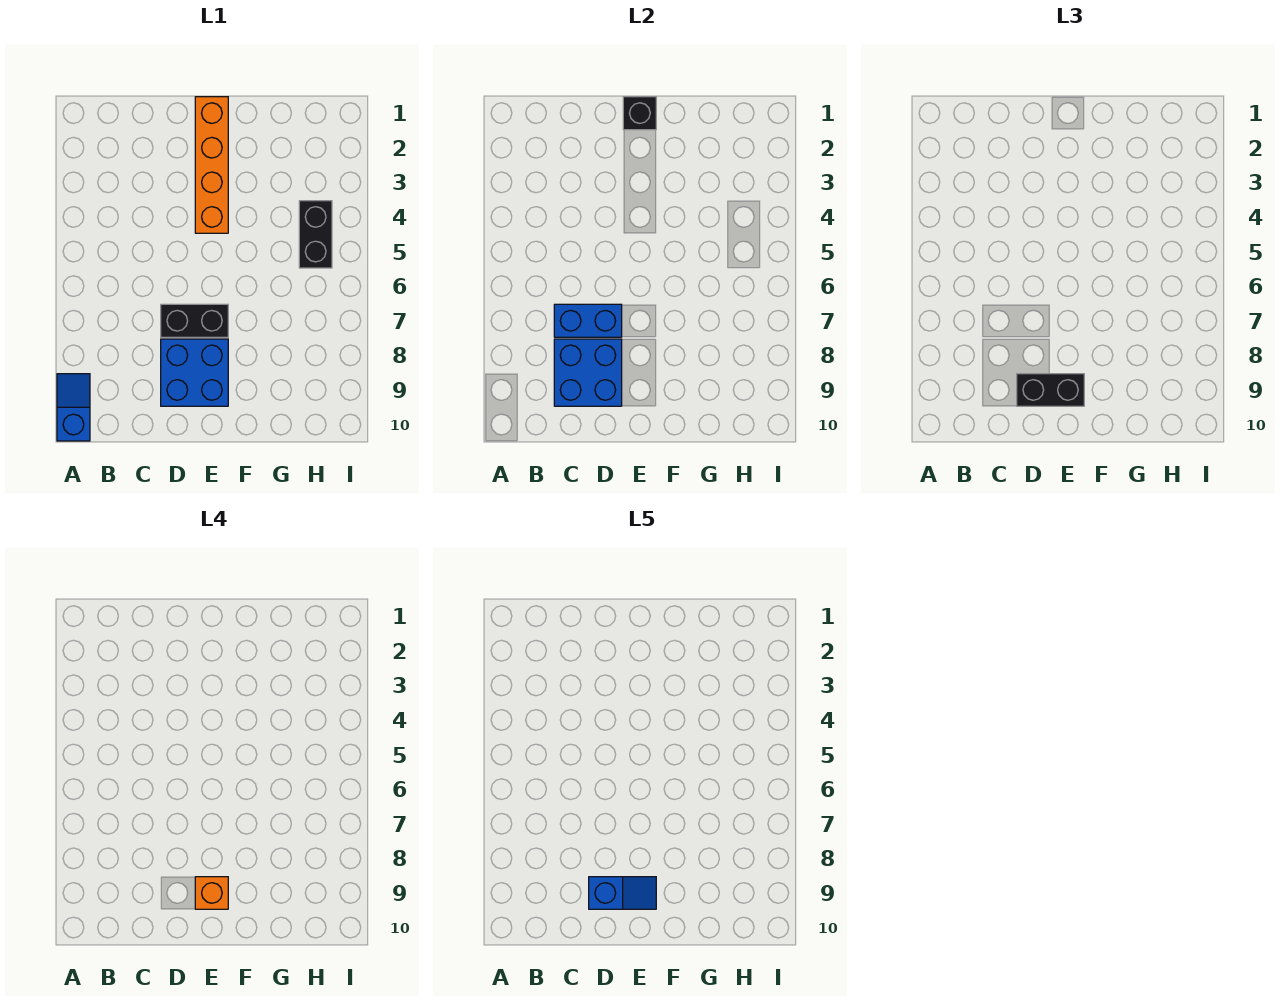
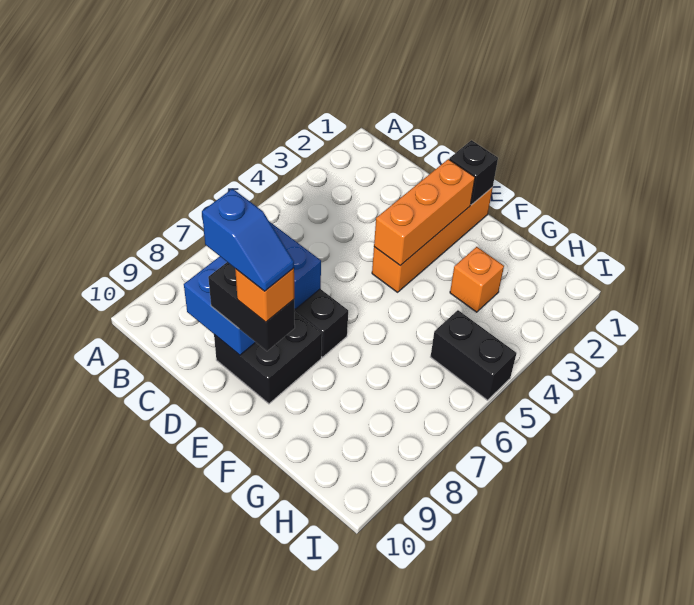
blue slope A9:A10 level 1 top 10 -> none
blue brick D8:E9 level 1 -> black brick D8:E9 level 1
none -> orange brick E2:E4 level 2
none -> orange brick G3 level 1
black brick H4:H5 level 1 -> black brick H5:I5 level 1

